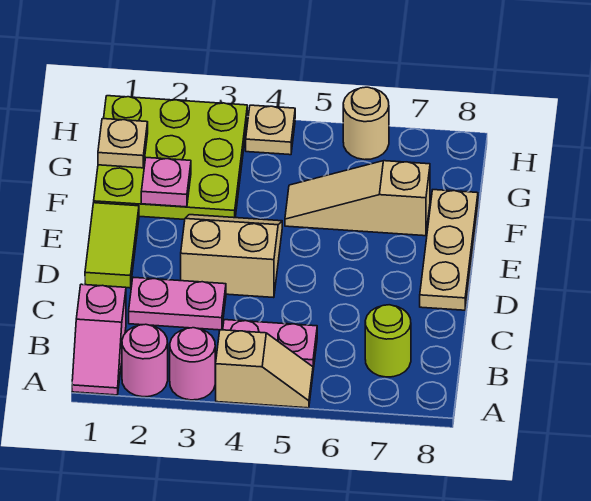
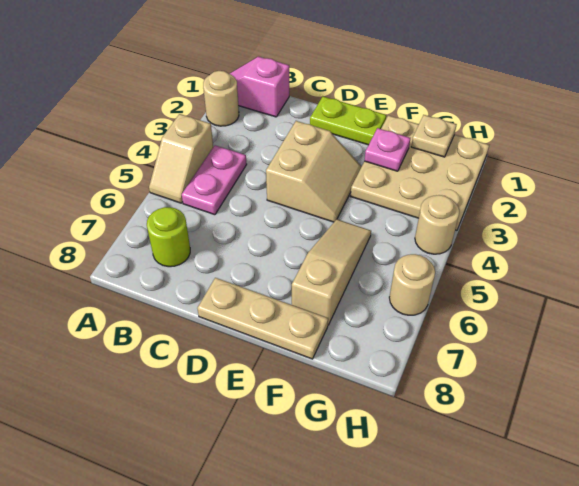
pink round brick A2 level 1 -> tan round brick A2 level 1
pink round brick A3 level 1 -> none
pink plate C2:C3 level 1 -> none
lime tile D1:E1 level 1 -> lime plate D1:E1 level 1
lime plate F1:H3 level 1 -> tan plate F1:H3 level 1
tan plate H4 level 1 -> tan round brick H4 level 1

